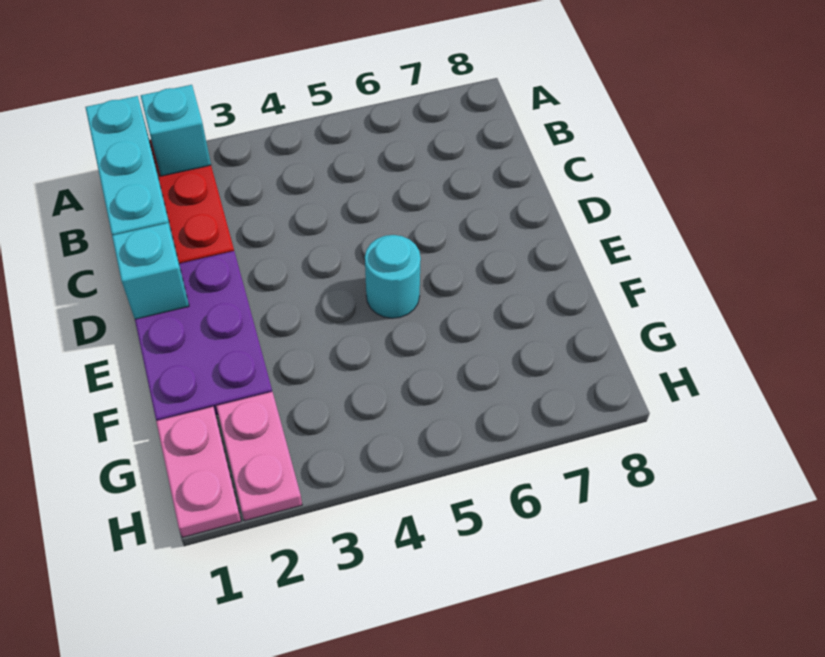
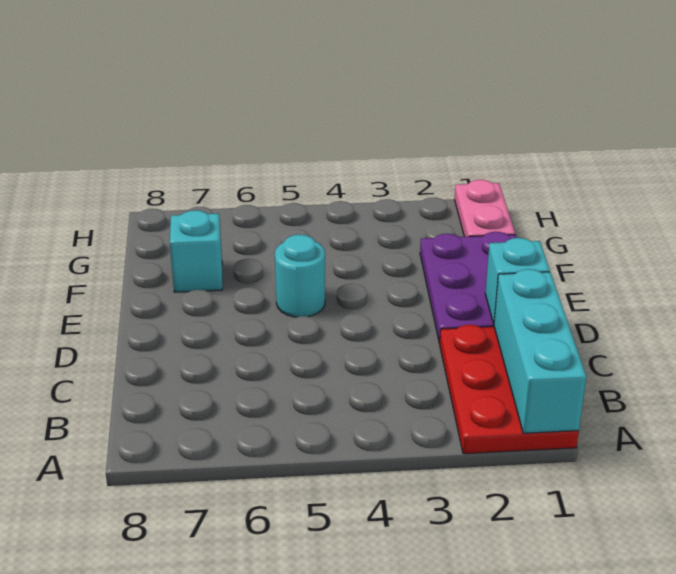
cyan brick A2 level 2 -> cyan brick F7 level 1
pink plate G2:H2 level 1 -> none

